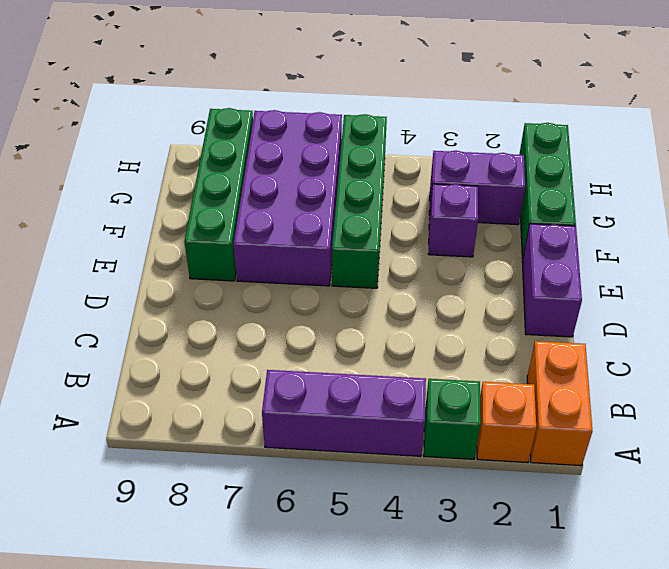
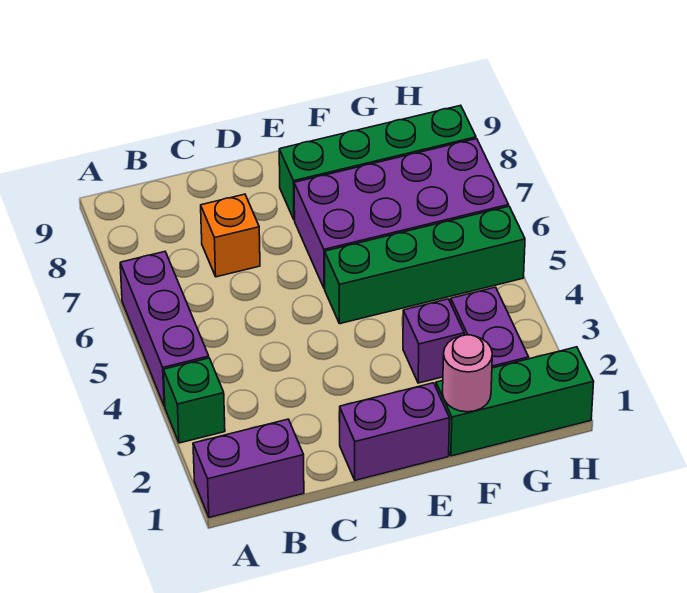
orange brick A1:B1 level 1 -> purple brick A1:B1 level 1
orange brick A2 level 1 -> orange brick C7 level 1
none -> pink round brick F1 level 2

